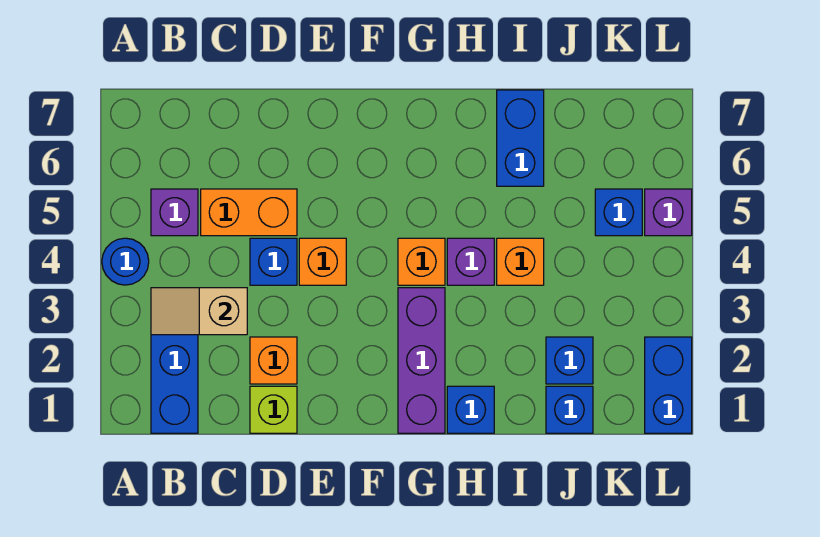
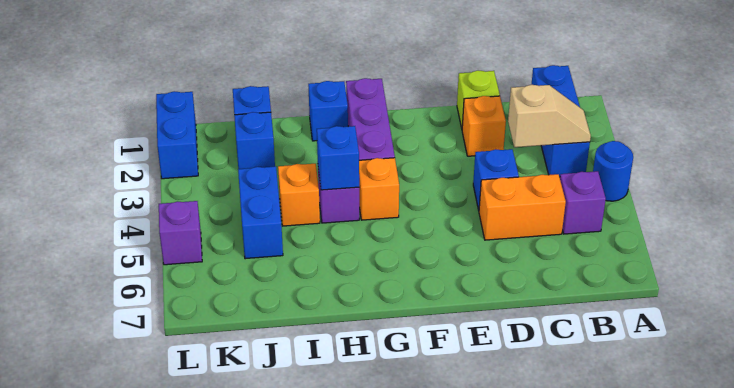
orange brick E4 level 1 -> none
blue brick I6:I7 level 1 -> blue brick J4:J5 level 1
blue brick K5 level 1 -> blue brick H4 level 2

